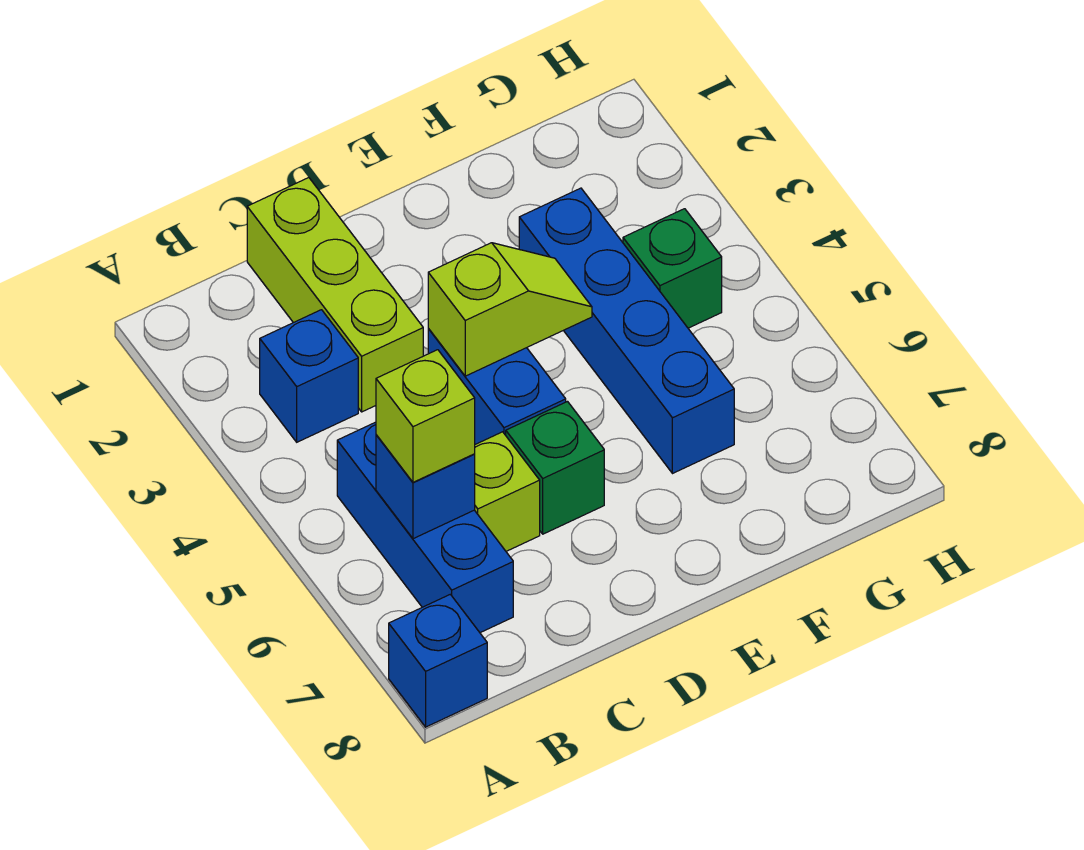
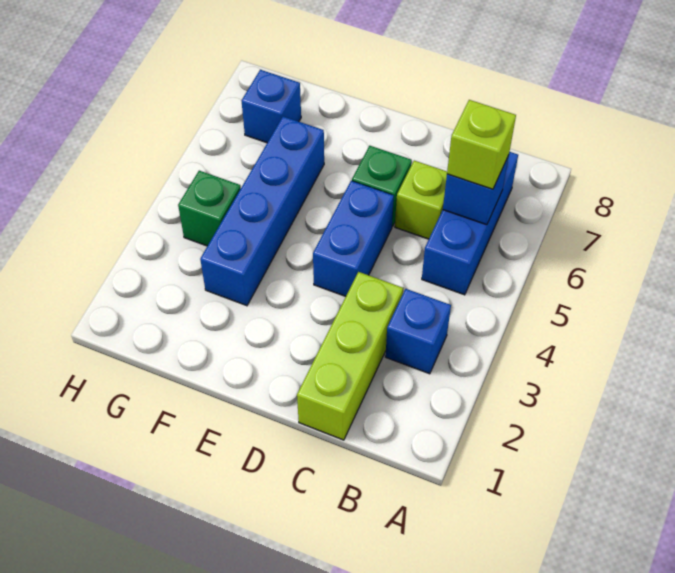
blue brick A8 level 1 -> blue brick G7 level 1
lime slope D4:E4 level 2 top D -> none

